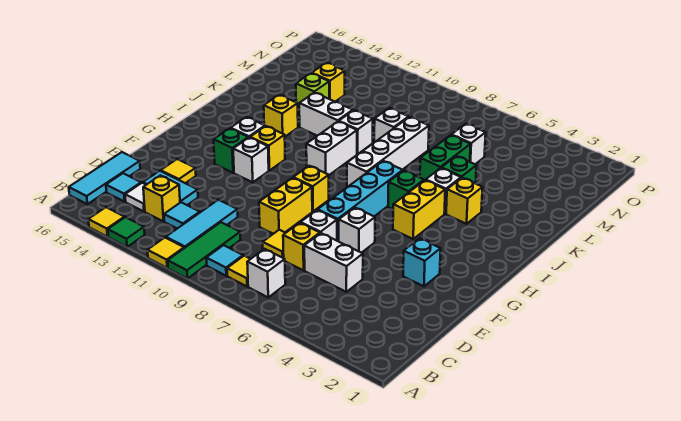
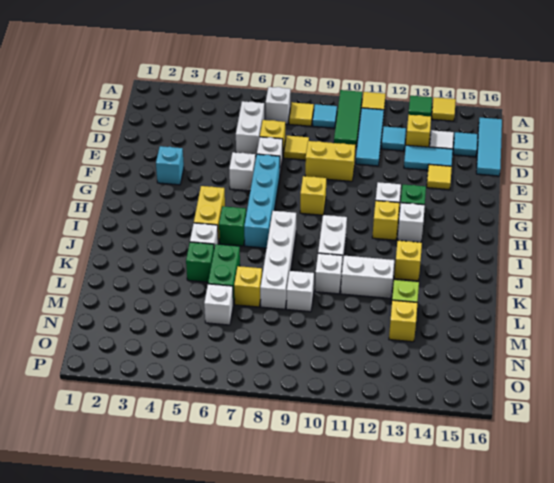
white brick D5:D6 level 1 -> white brick C6:D6 level 1
yellow brick E9:F9 level 1 -> yellow brick E9:E10 level 1
yellow brick J4 level 1 -> yellow brick L7 level 1

